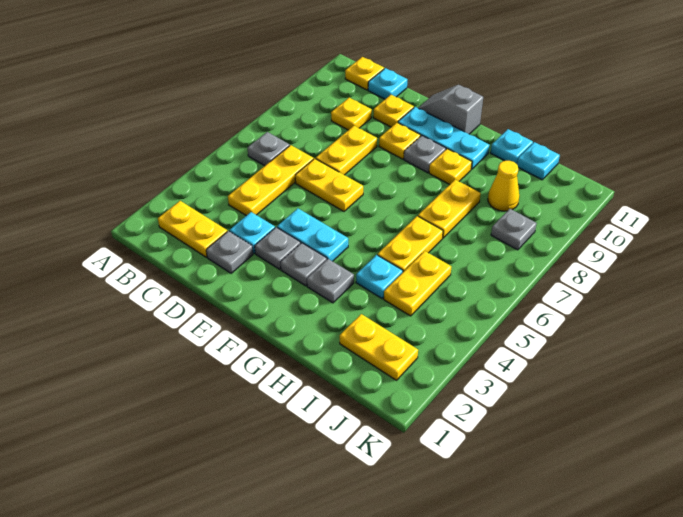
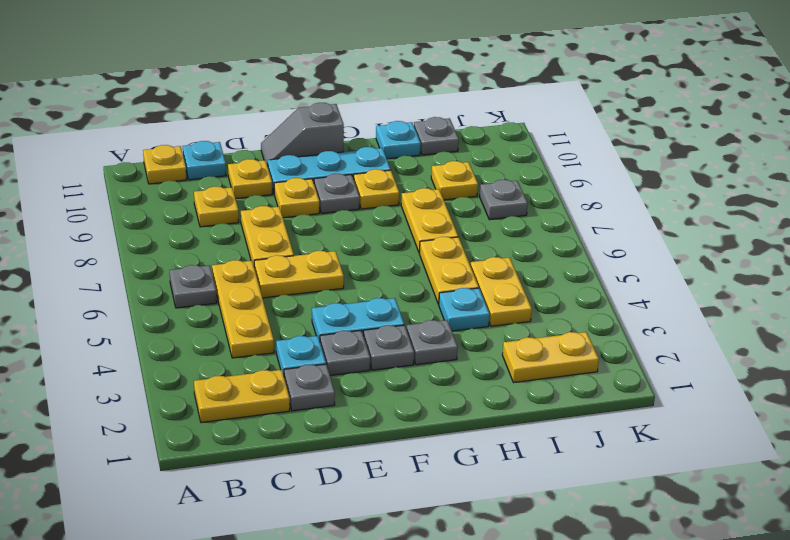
yellow cone I9 level 1 -> yellow plate I9 level 1
cyan plate I11 level 1 -> grey plate I11 level 1

